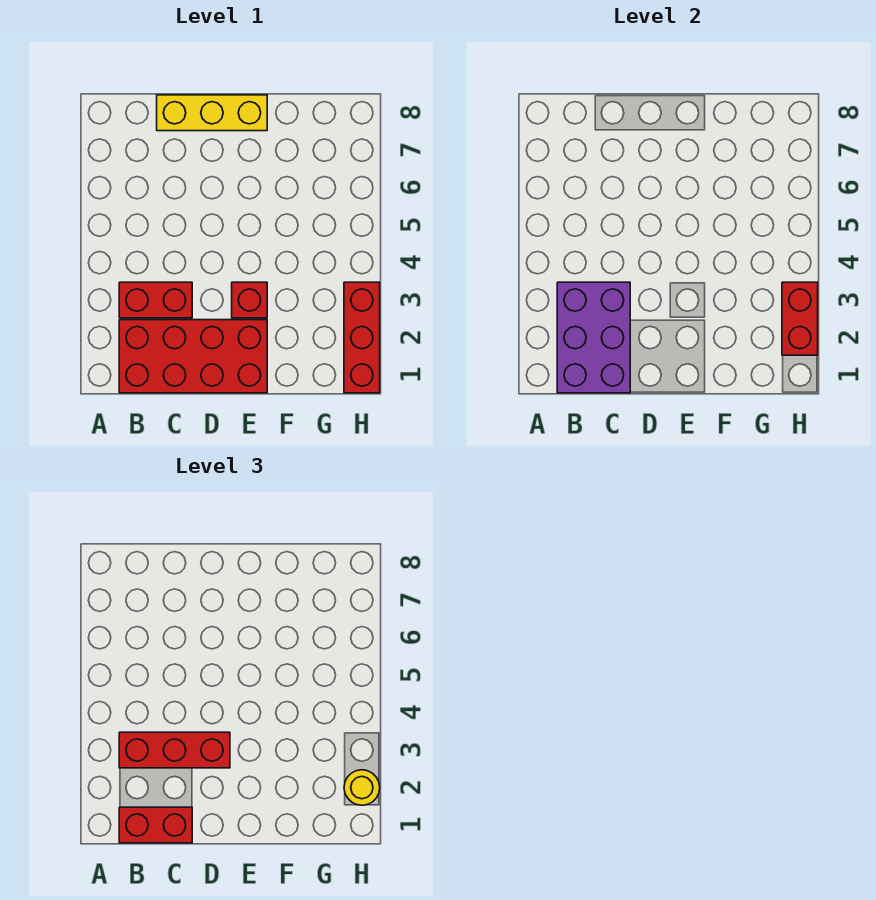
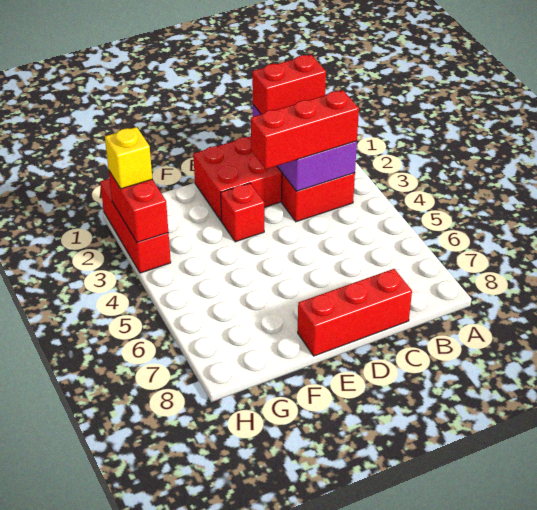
yellow brick C8:E8 level 1 -> red brick C8:E8 level 1
yellow round brick H2 level 3 -> yellow brick H2 level 3

